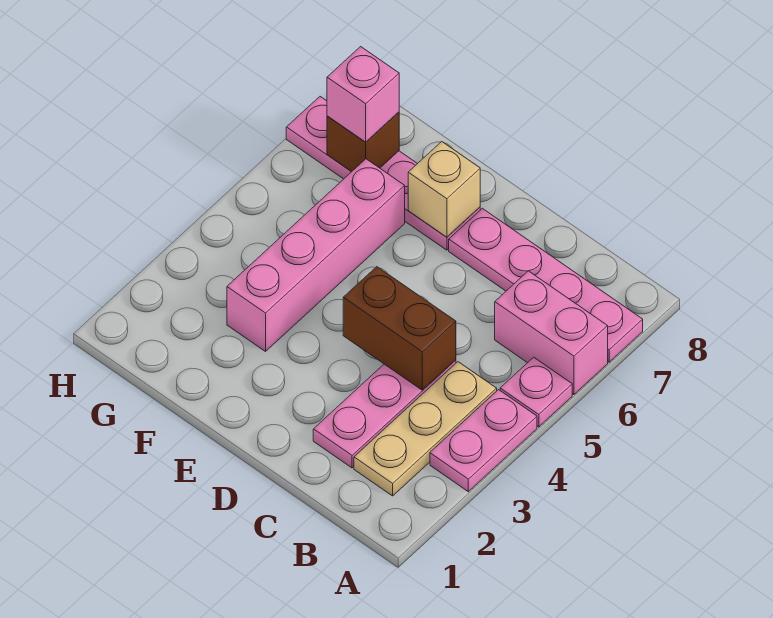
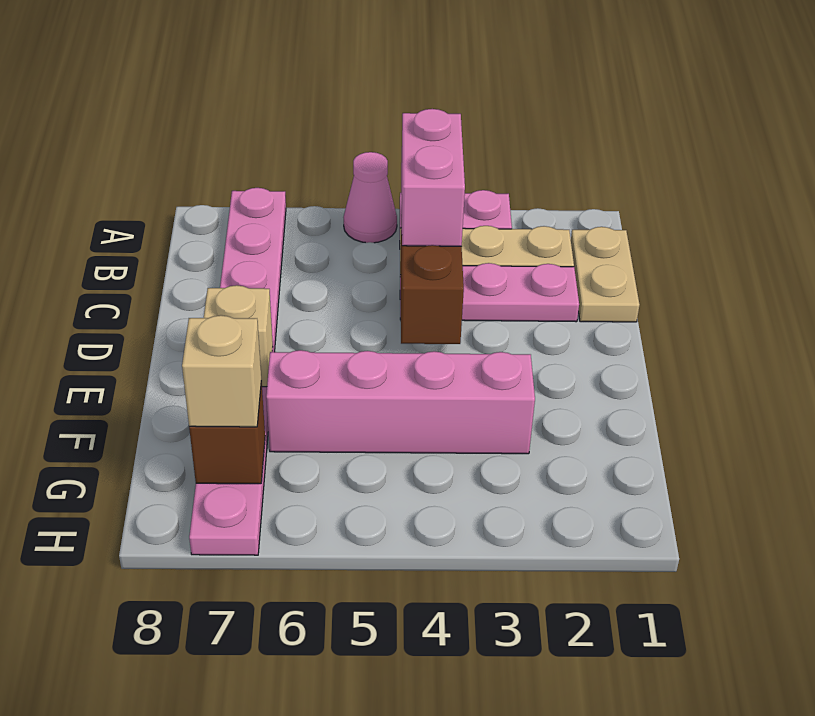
pink plate A5 level 1 -> pink cone A5 level 1
pink brick A6:B6 level 1 -> pink brick B4:C4 level 3
none -> tan plate B1:C1 level 1
pink brick G7 level 3 -> tan brick G7 level 3

